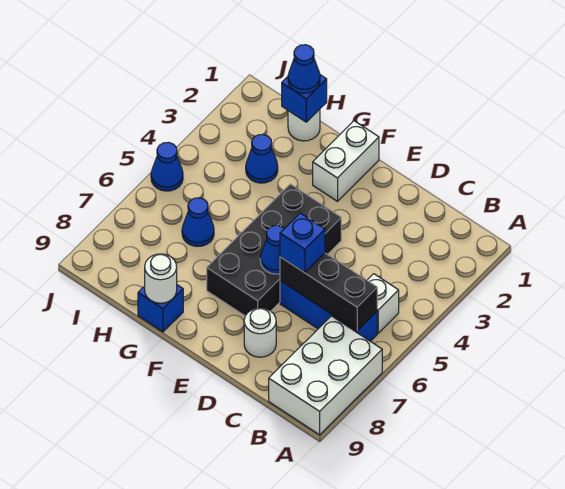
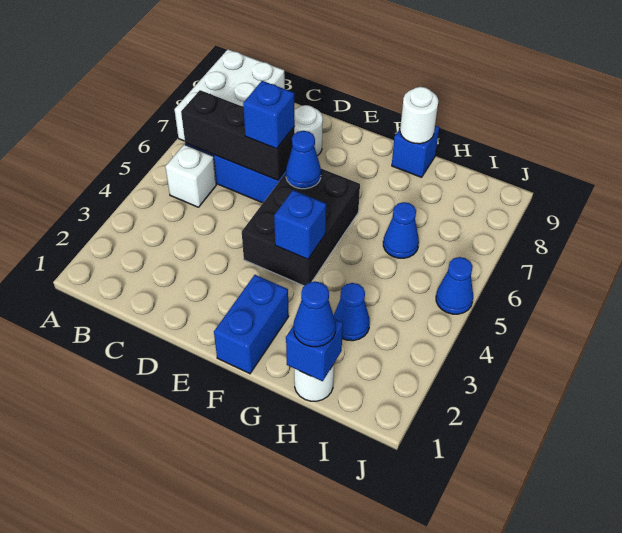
black brick E4:F7 level 1 -> black brick E4:F6 level 1
white brick F1:F2 level 1 -> blue brick F1:F2 level 1
none -> blue brick F4 level 2

